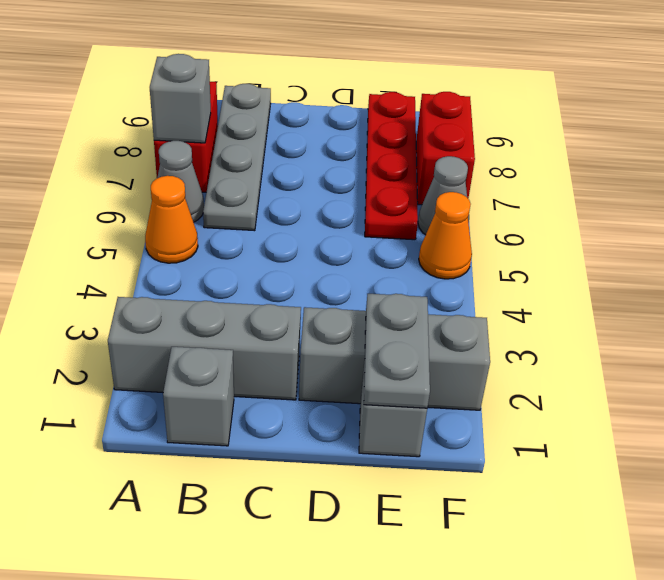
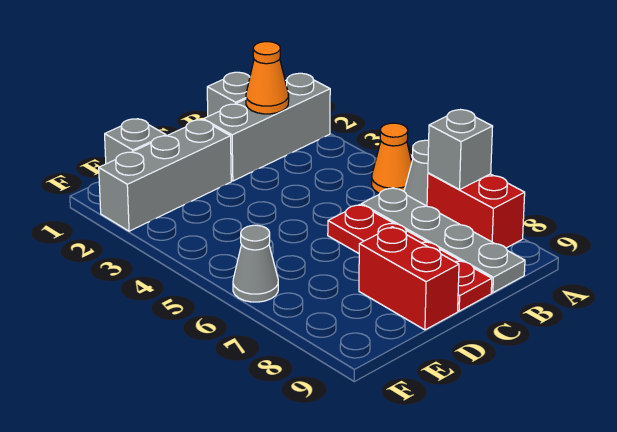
grey plate E1:E2 level 2 -> none
red plate E6:E9 level 1 -> red plate C6:C9 level 1
orange cone F5 level 1 -> orange cone B2 level 2
red brick F7:F8 level 1 -> red brick D8:D9 level 1

